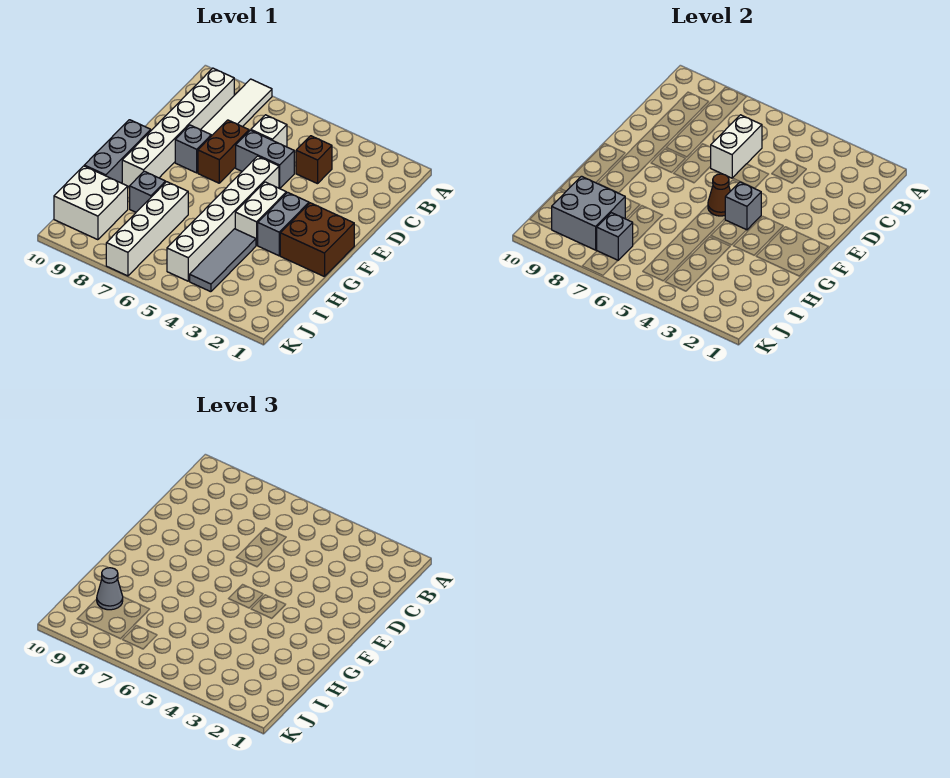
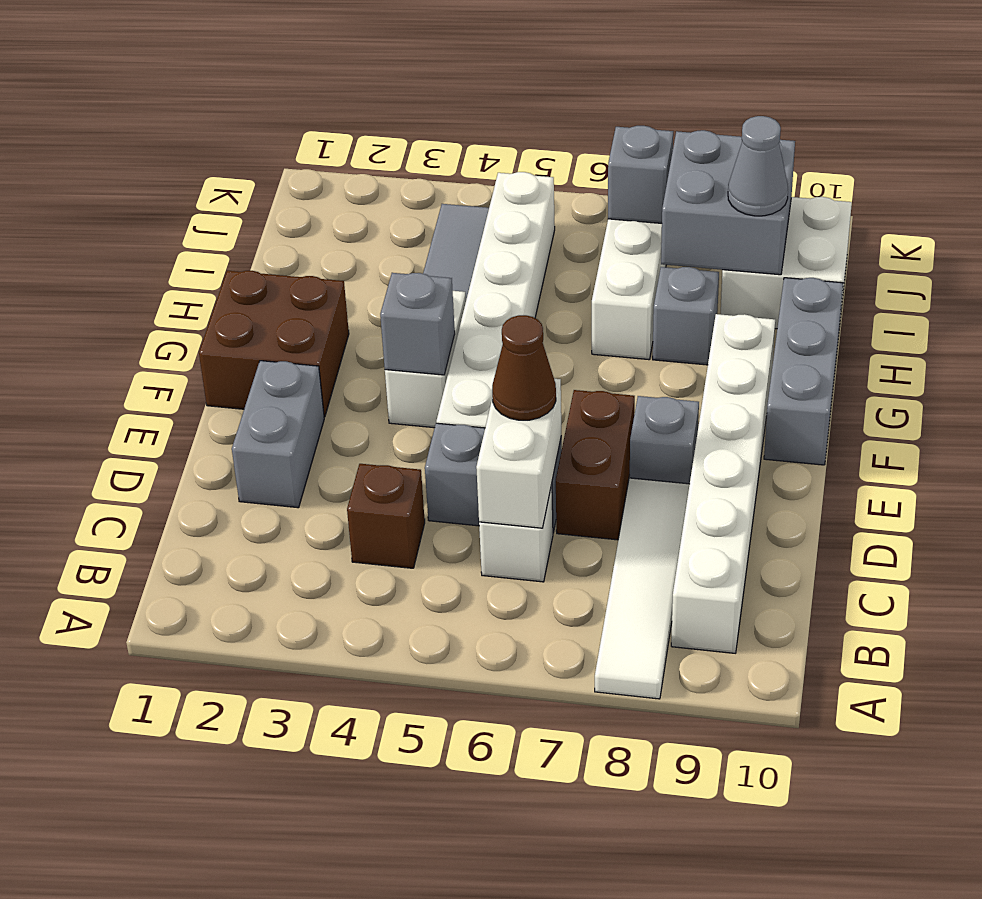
grey brick F3:G3 level 1 -> grey brick D2:E2 level 1
brown cone F5 level 2 -> brown cone D6 level 3

